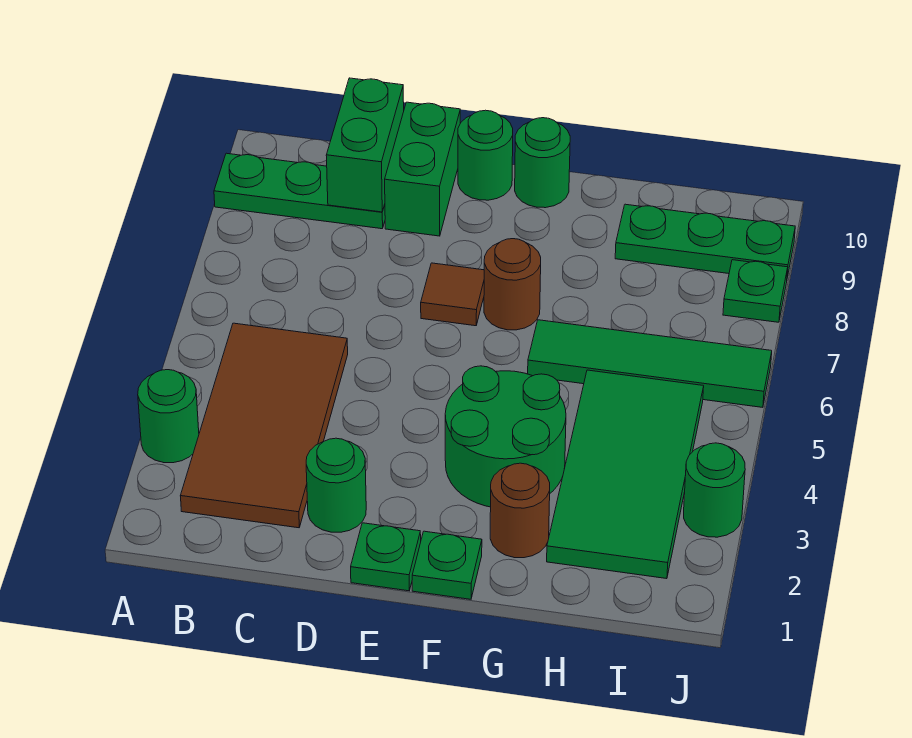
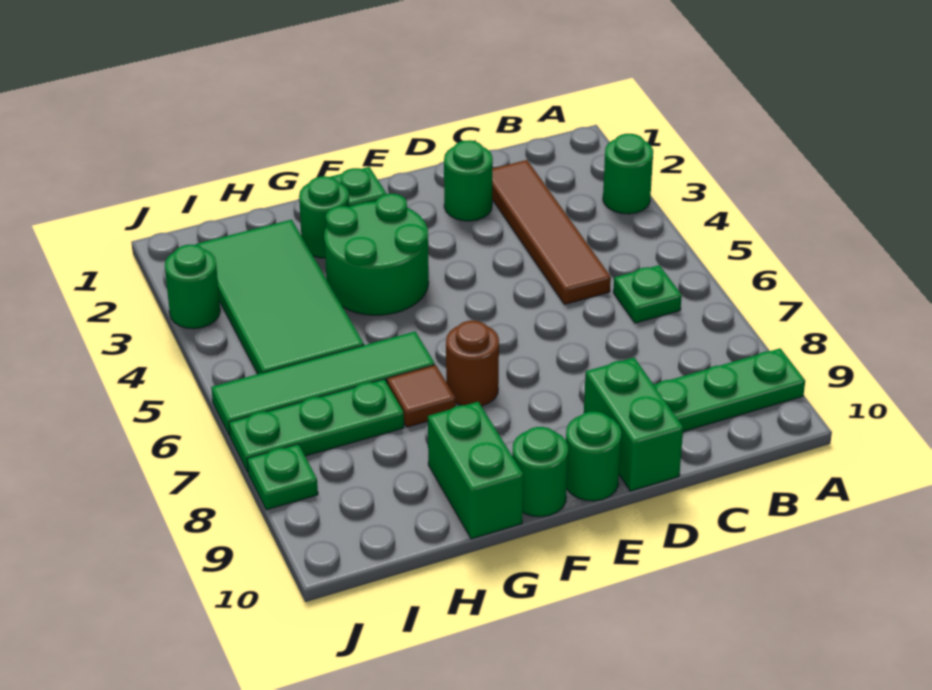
brown tile B2:C5 level 1 -> brown tile C2:C5 level 1
green brick C9:C10 level 2 -> green brick G9:G10 level 1
green plate E1 level 1 -> green plate B6 level 1
brown tile E7 level 1 -> brown tile G7 level 1
brown round brick G2 level 1 -> green round brick G2 level 1
green plate H9:J9 level 1 -> green plate H7:J7 level 1

